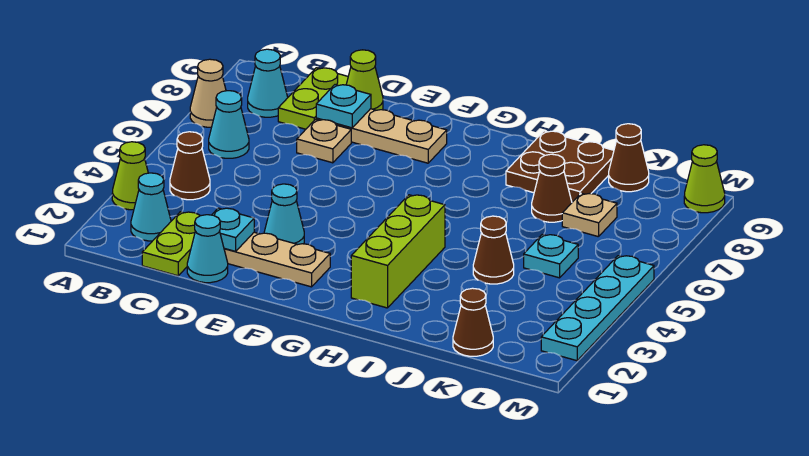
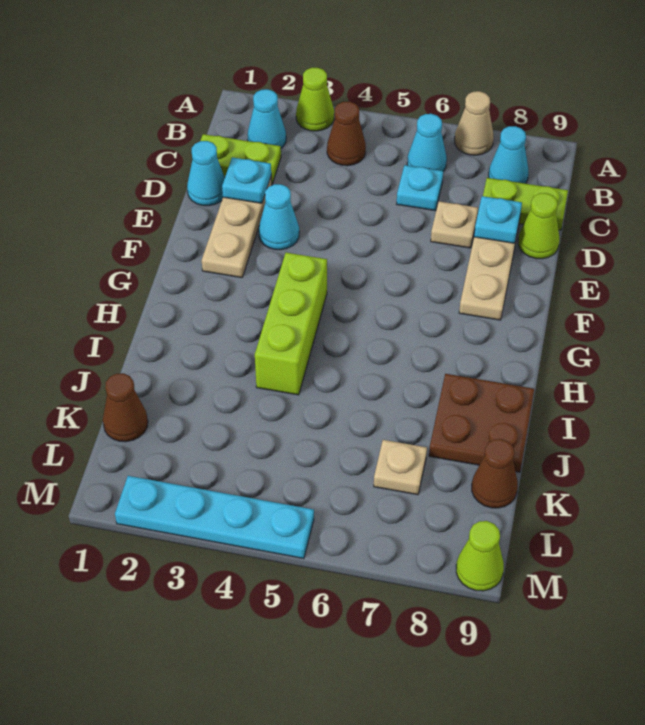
lime brick H2:H4 level 1 -> lime brick G4:I4 level 1
brown cone J4 level 1 -> none
brown cone J7 level 1 -> none
cyan plate K5 level 1 -> cyan plate C6 level 1

